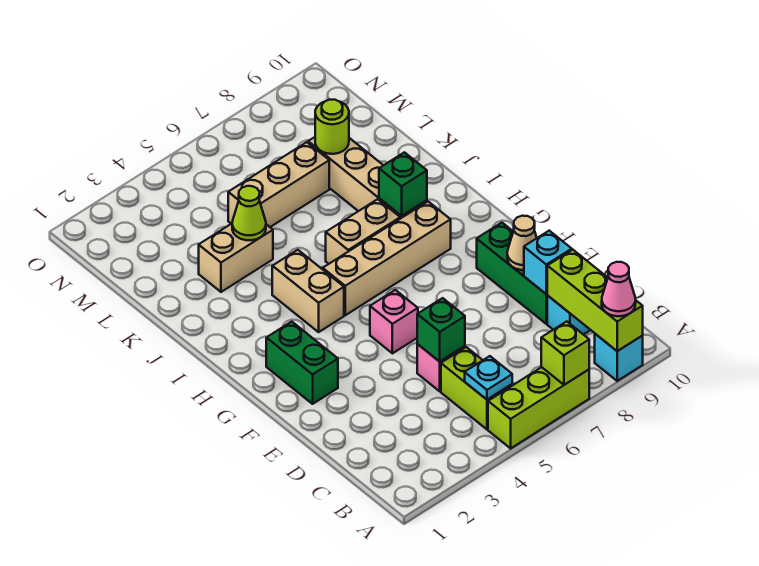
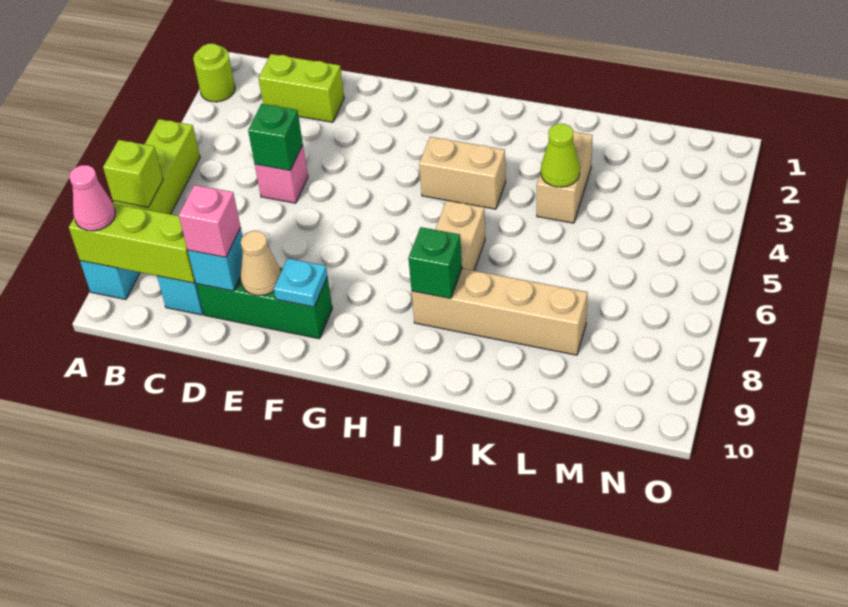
lime brick B5:C5 level 1 -> lime brick C2:D2 level 1
cyan plate B5 level 2 -> cyan plate F9 level 2
green brick F2:G2 level 1 -> none
pink brick F5 level 1 -> pink brick D9 level 3
tan brick H5:H8 level 1 -> none
tan brick L5:L7 level 1 -> none
lime round brick L8 level 2 -> lime round brick A2 level 1

